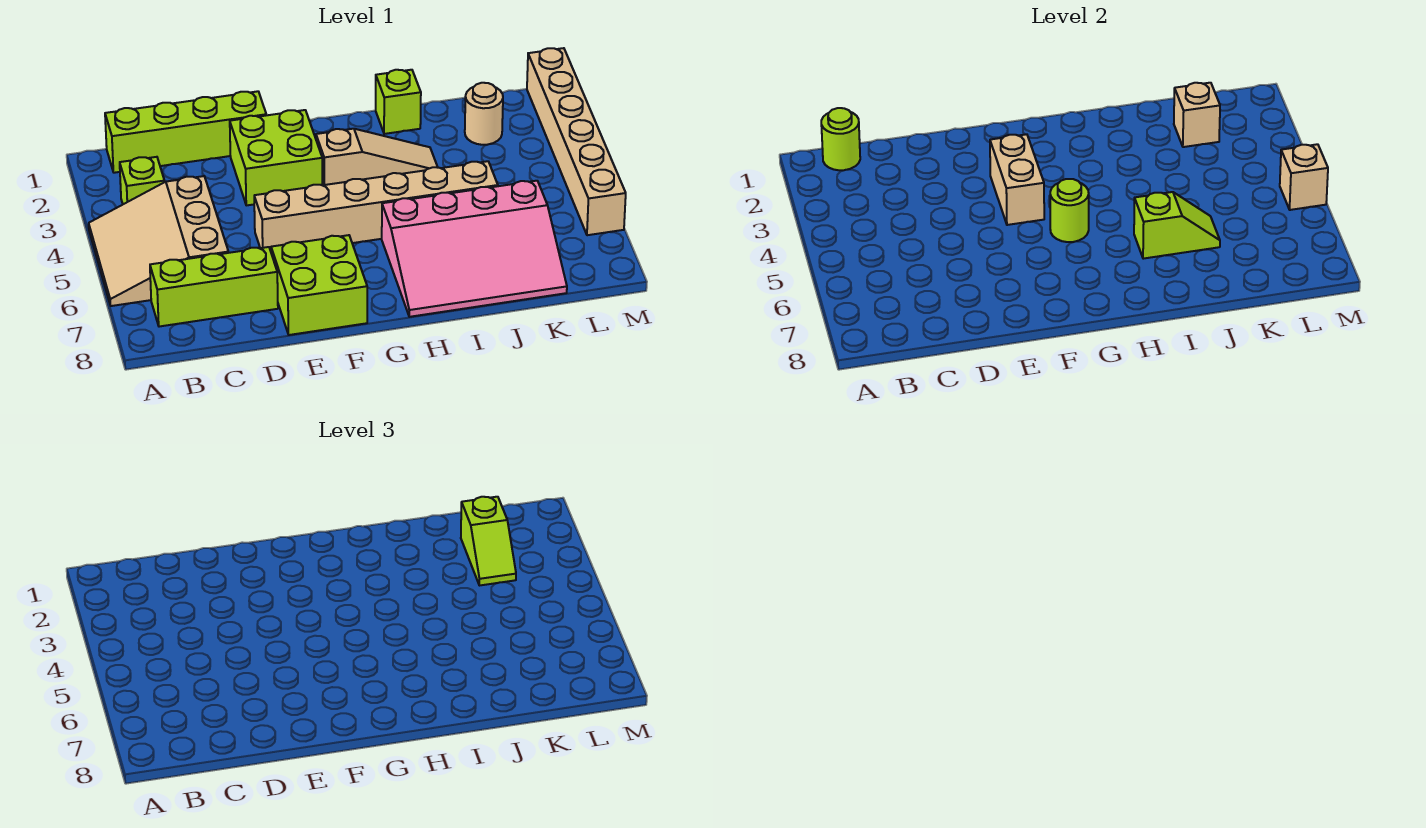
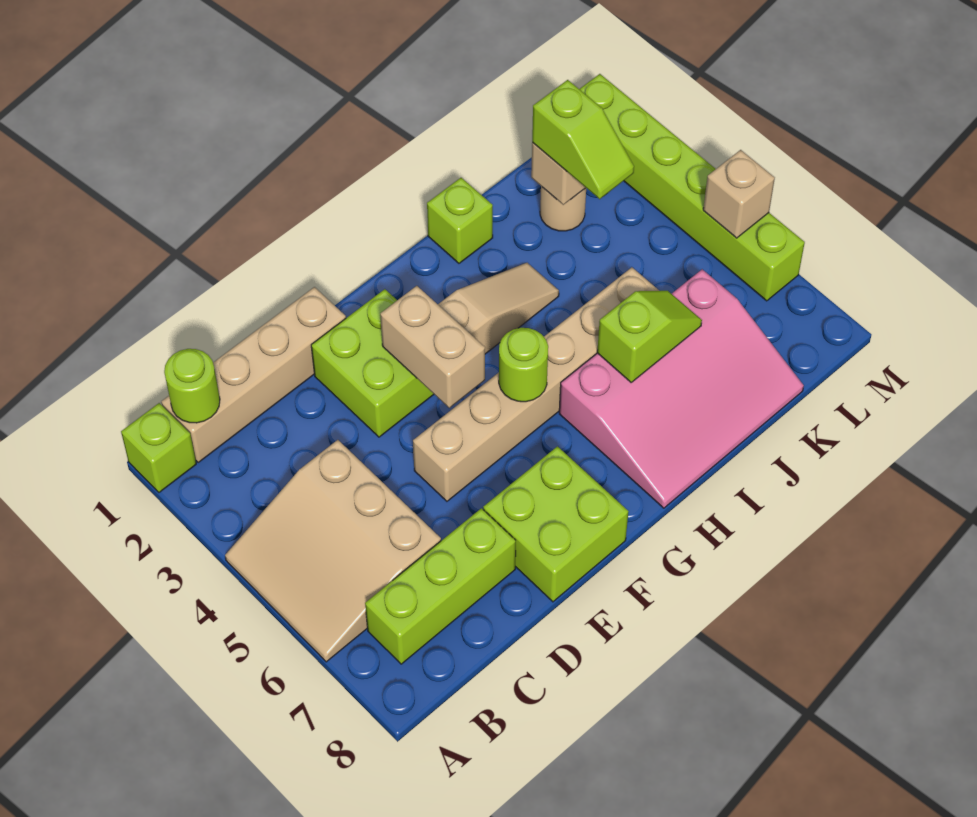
lime brick B1:E1 level 1 -> tan brick B1:E1 level 1
lime brick B3 level 1 -> lime brick A1 level 1
tan brick M1:M6 level 1 -> lime brick M1:M6 level 1

